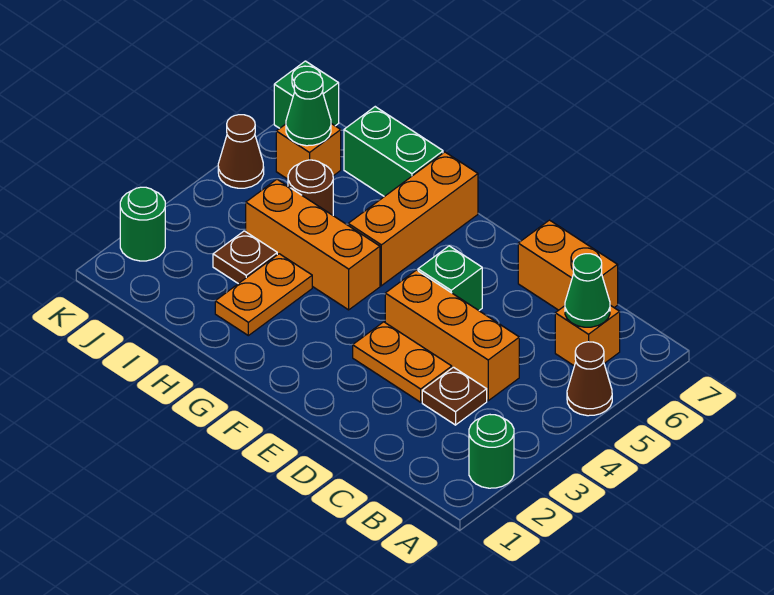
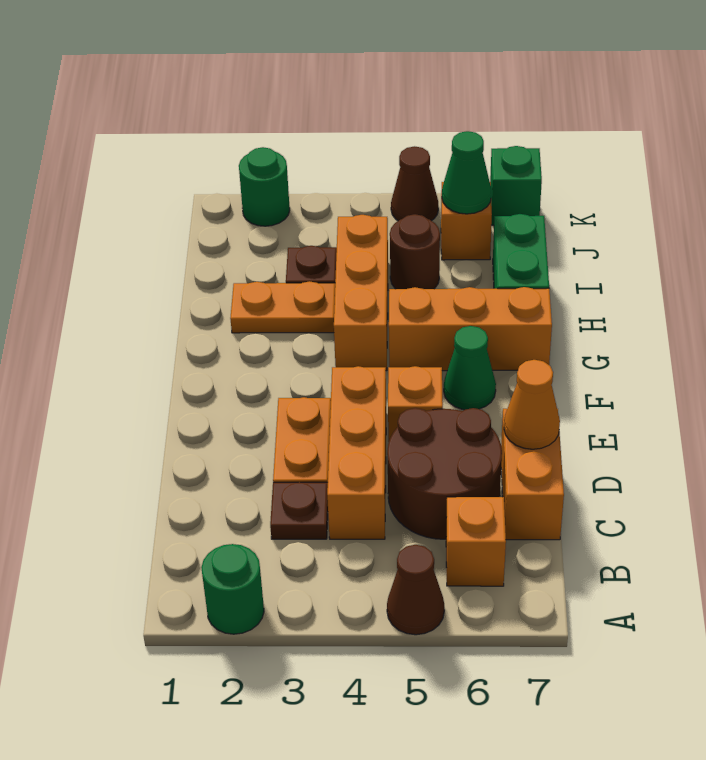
green cone B6 level 2 -> green cone F6 level 1
none -> brown round brick C5:D6 level 1
none -> orange cone D7 level 2
green brick E5 level 1 -> orange brick E5 level 1

